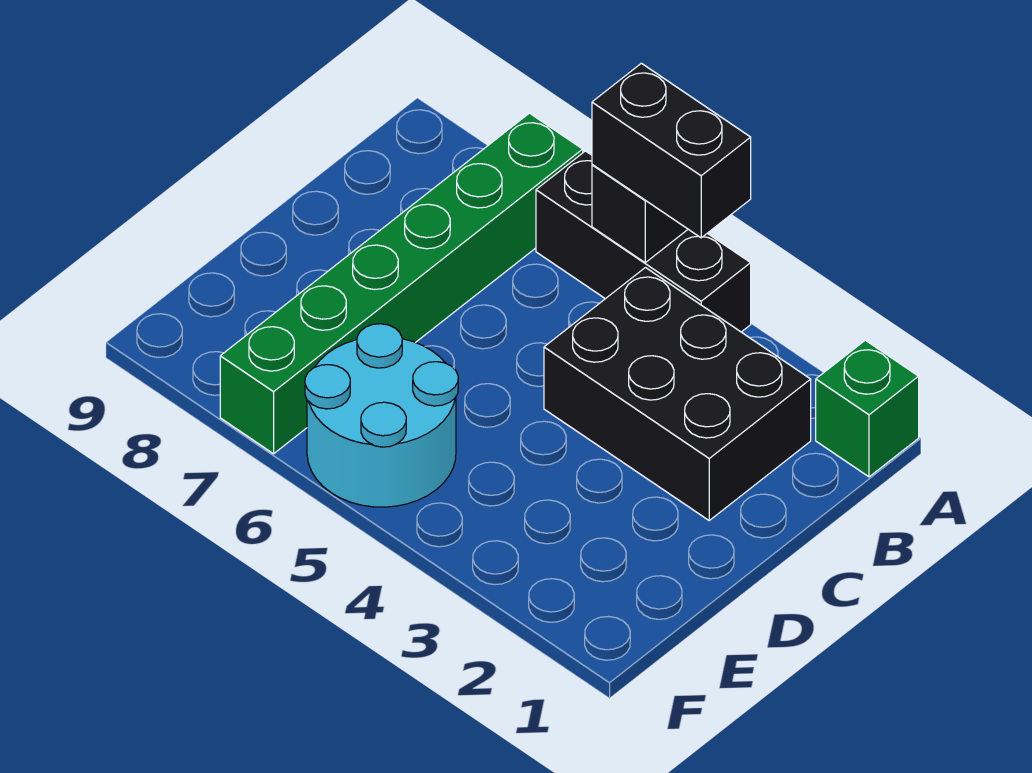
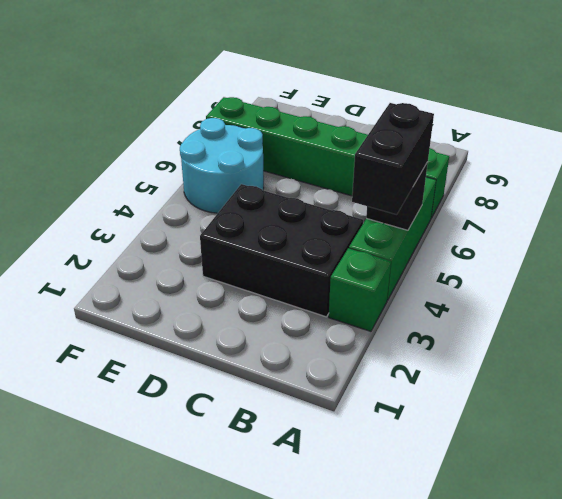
green brick A1 level 1 -> green brick A3 level 1
black brick A4:A6 level 1 -> green brick A4:A6 level 1
black brick B2:C4 level 1 -> black brick B3:D4 level 1

